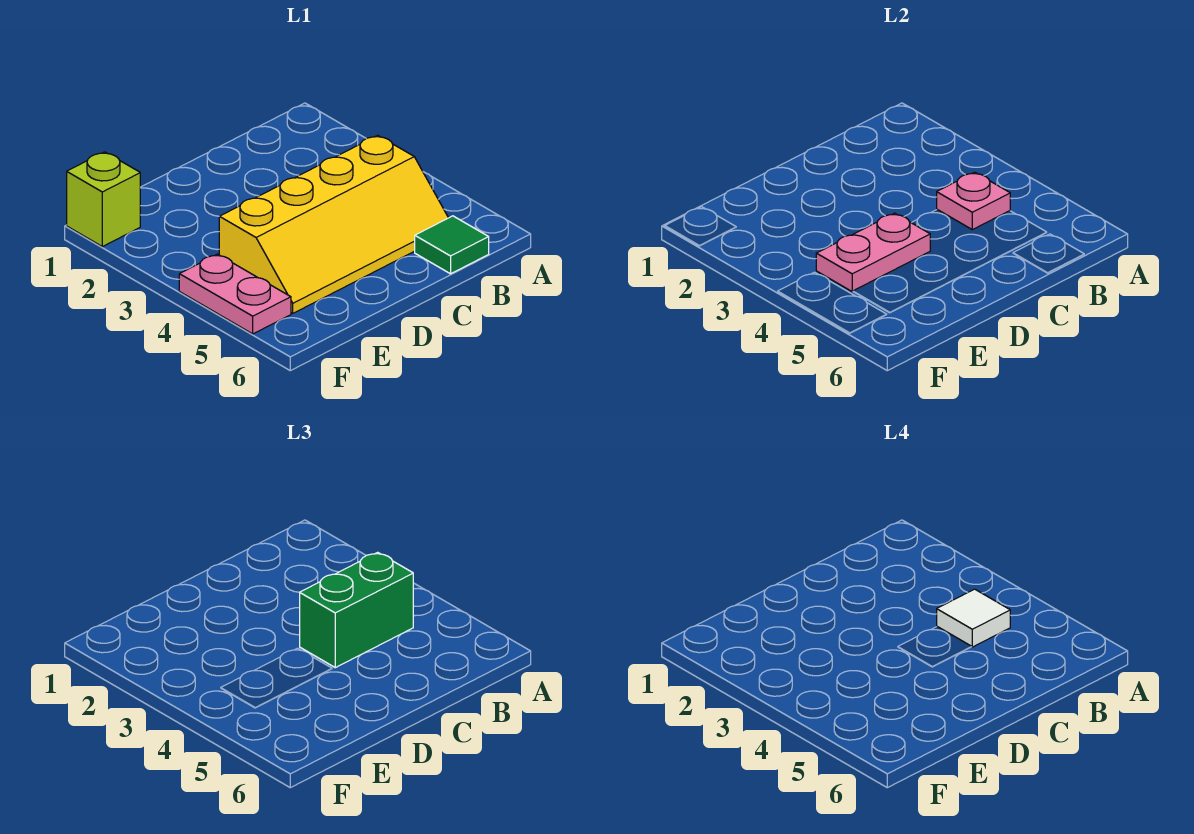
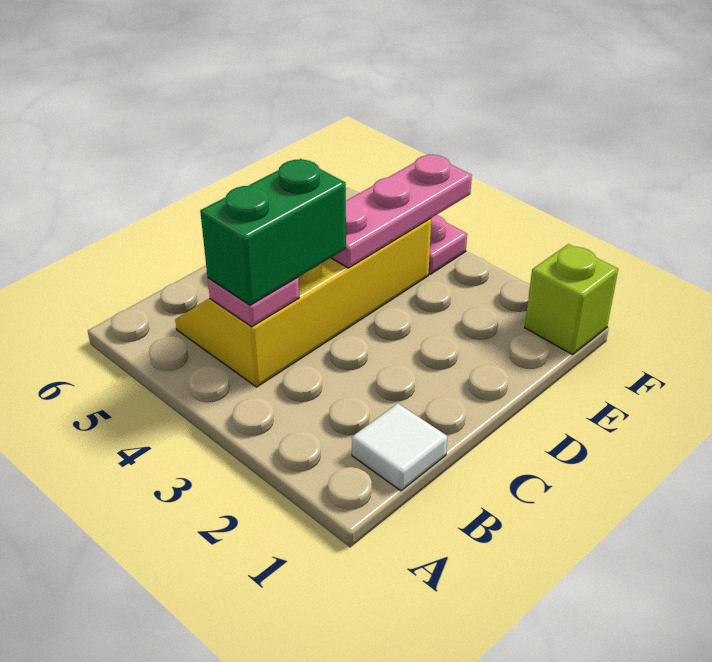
white tile B4 level 4 -> white tile B1 level 1
green tile B6 level 1 -> none
pink plate D4:E4 level 2 -> pink plate D4:F4 level 2

